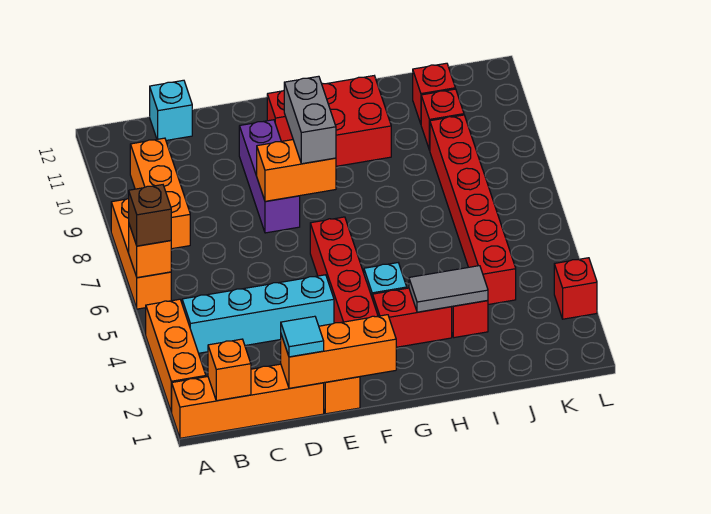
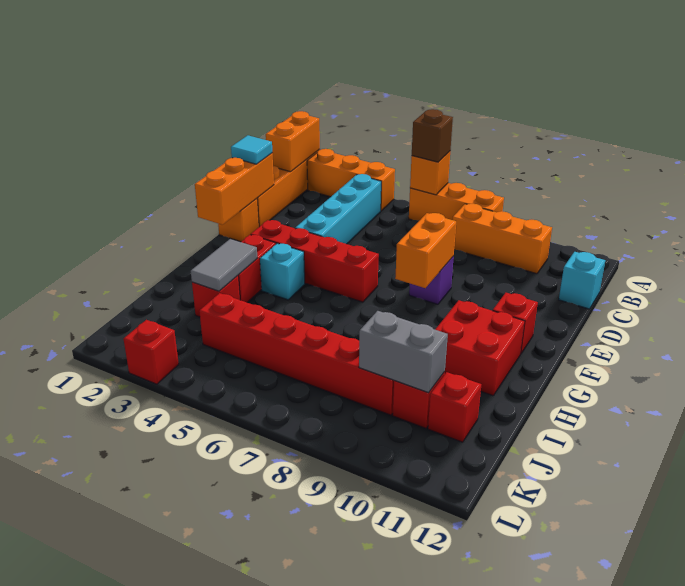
orange brick B1 level 2 -> orange brick A1:B1 level 2
purple brick E8:E10 level 1 -> purple brick E8 level 1
grey brick F8:F9 level 3 -> grey brick J9:J10 level 2

